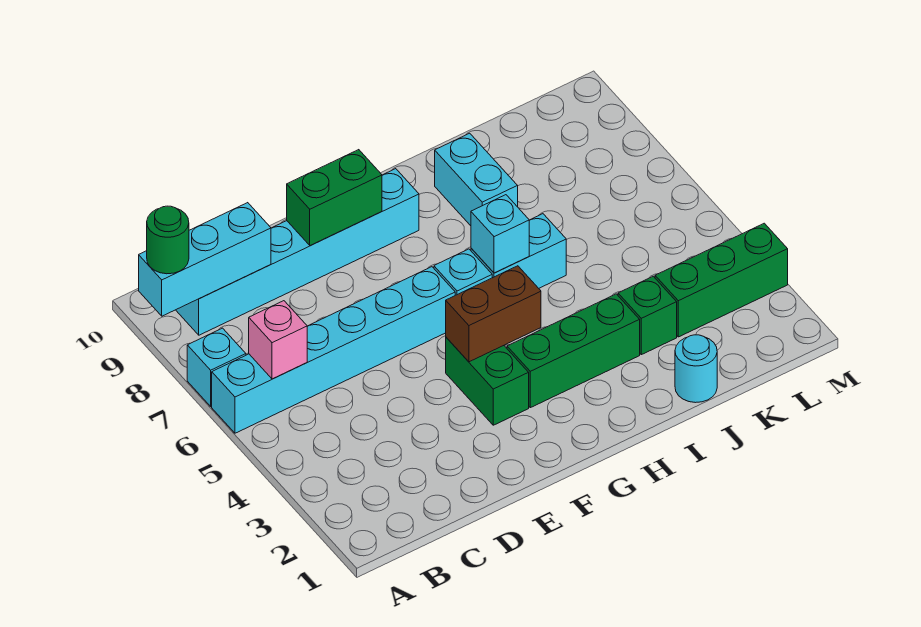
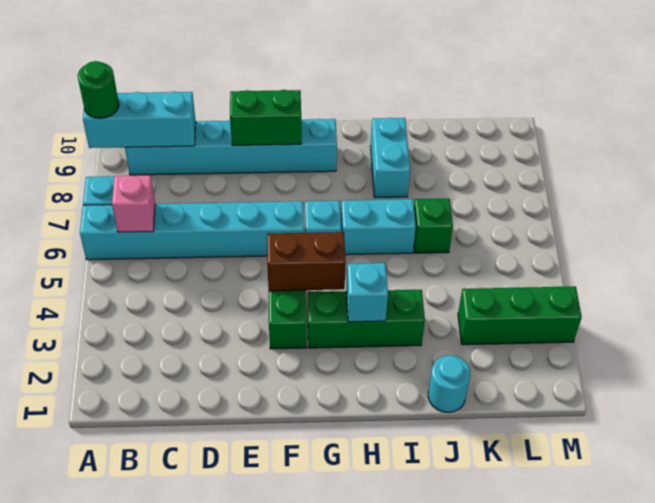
cyan brick H6 level 2 -> cyan brick H3 level 2
green brick J3 level 1 -> green brick J6 level 1

